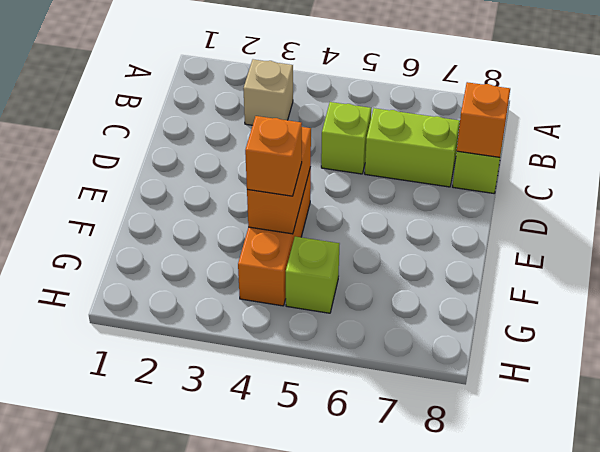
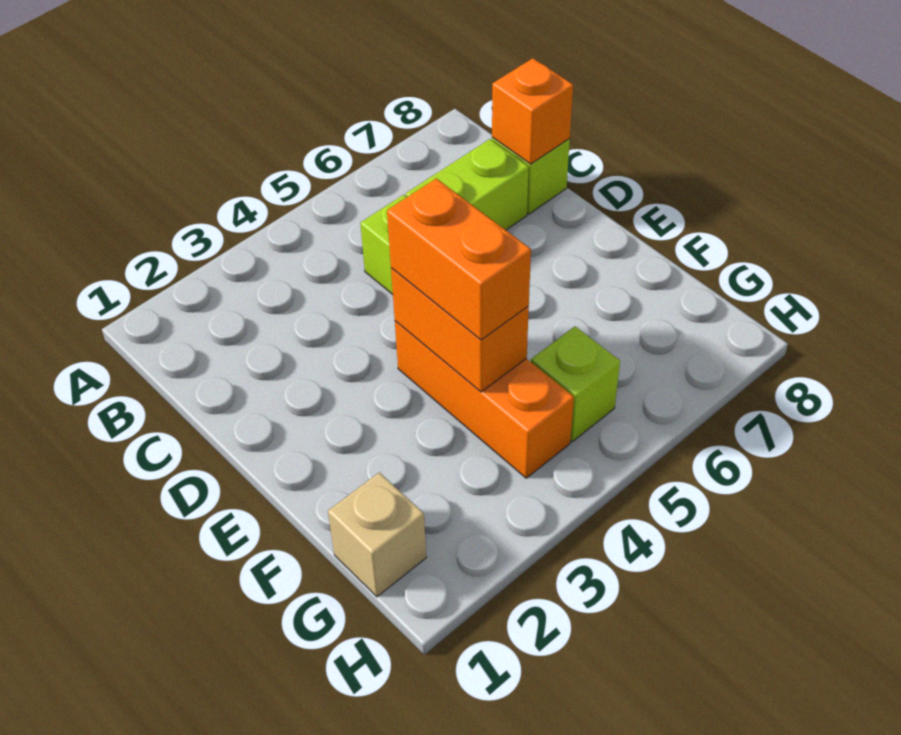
tan brick B3 level 1 -> tan brick G1 level 1
orange brick F4 level 3 -> orange brick E4:F4 level 3

